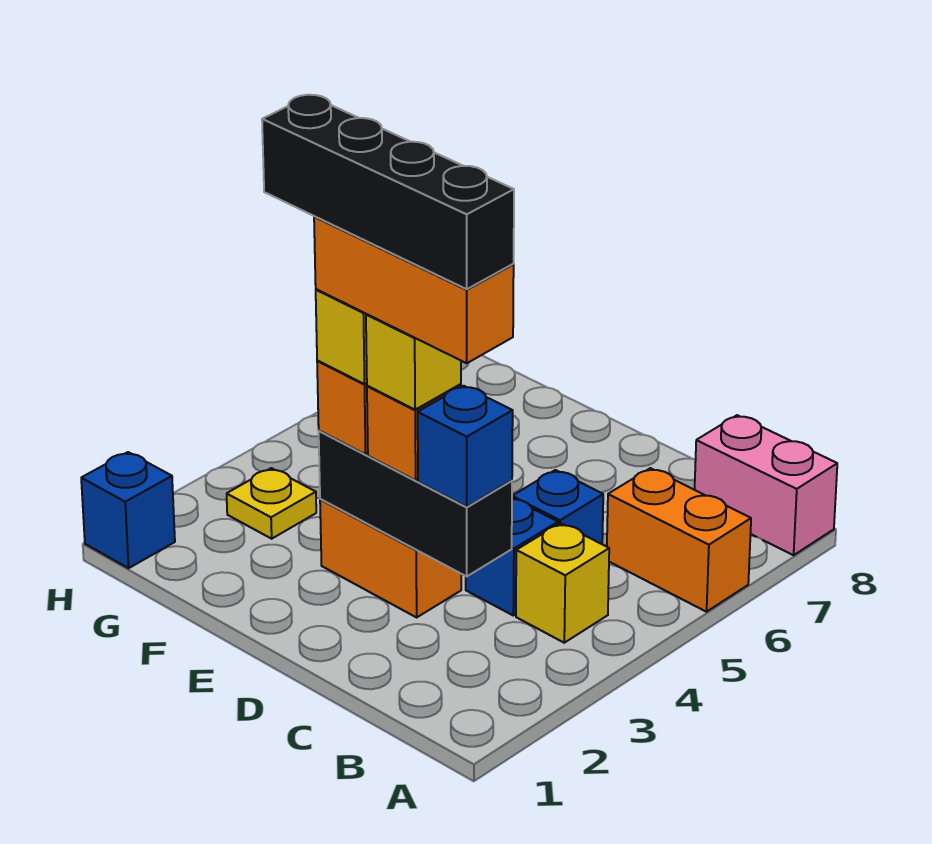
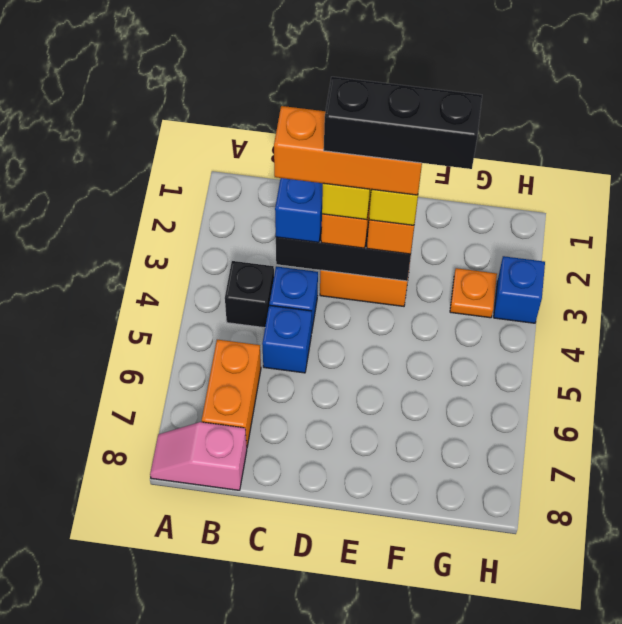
orange brick A6:B6 level 1 -> orange brick B6:B7 level 1
pink brick A8:B8 level 1 -> pink slope A8:B8 level 1 top B
yellow brick B4 level 1 -> black brick B4 level 1
black brick C3:F3 level 6 -> black brick D3:F3 level 6
yellow plate G3 level 1 -> orange plate G3 level 1
blue brick H1 level 1 -> blue brick H3 level 1

